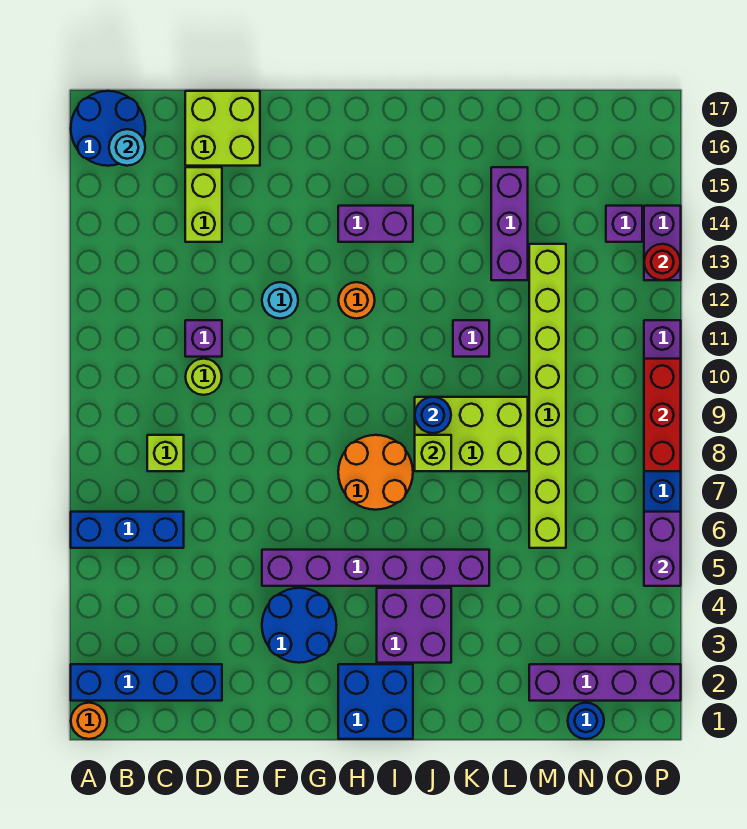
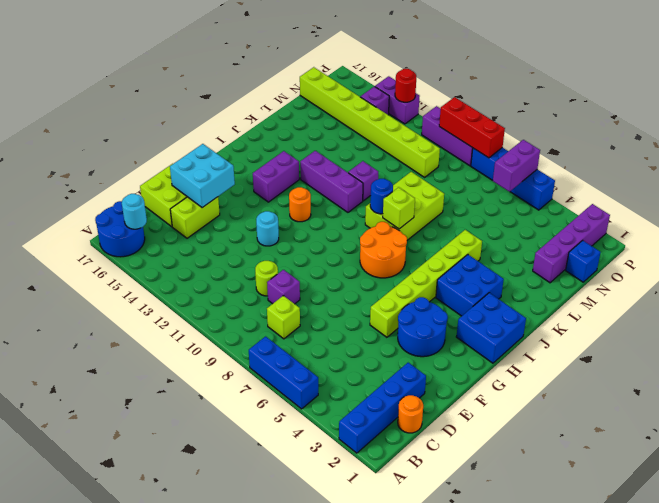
orange round brick A1 level 1 -> orange round brick C1 level 1
blue brick A6:C6 level 1 -> blue brick A5:A7 level 1
purple brick D11 level 1 -> purple brick D9 level 1
lime brick D14:D15 level 1 -> lime brick D15:E15 level 1
none -> cyan brick E15:F16 level 2
purple brick F5:K5 level 1 -> lime brick F5:K5 level 1
purple brick I3:J4 level 1 -> blue brick I3:J4 level 1
purple brick L13:L15 level 1 -> purple brick J11:J13 level 1
lime brick M6:M13 level 1 -> lime brick N10:N17 level 1
blue round brick N1 level 1 -> blue brick N1 level 1
purple brick P5:P6 level 2 -> purple brick O6:P6 level 2

